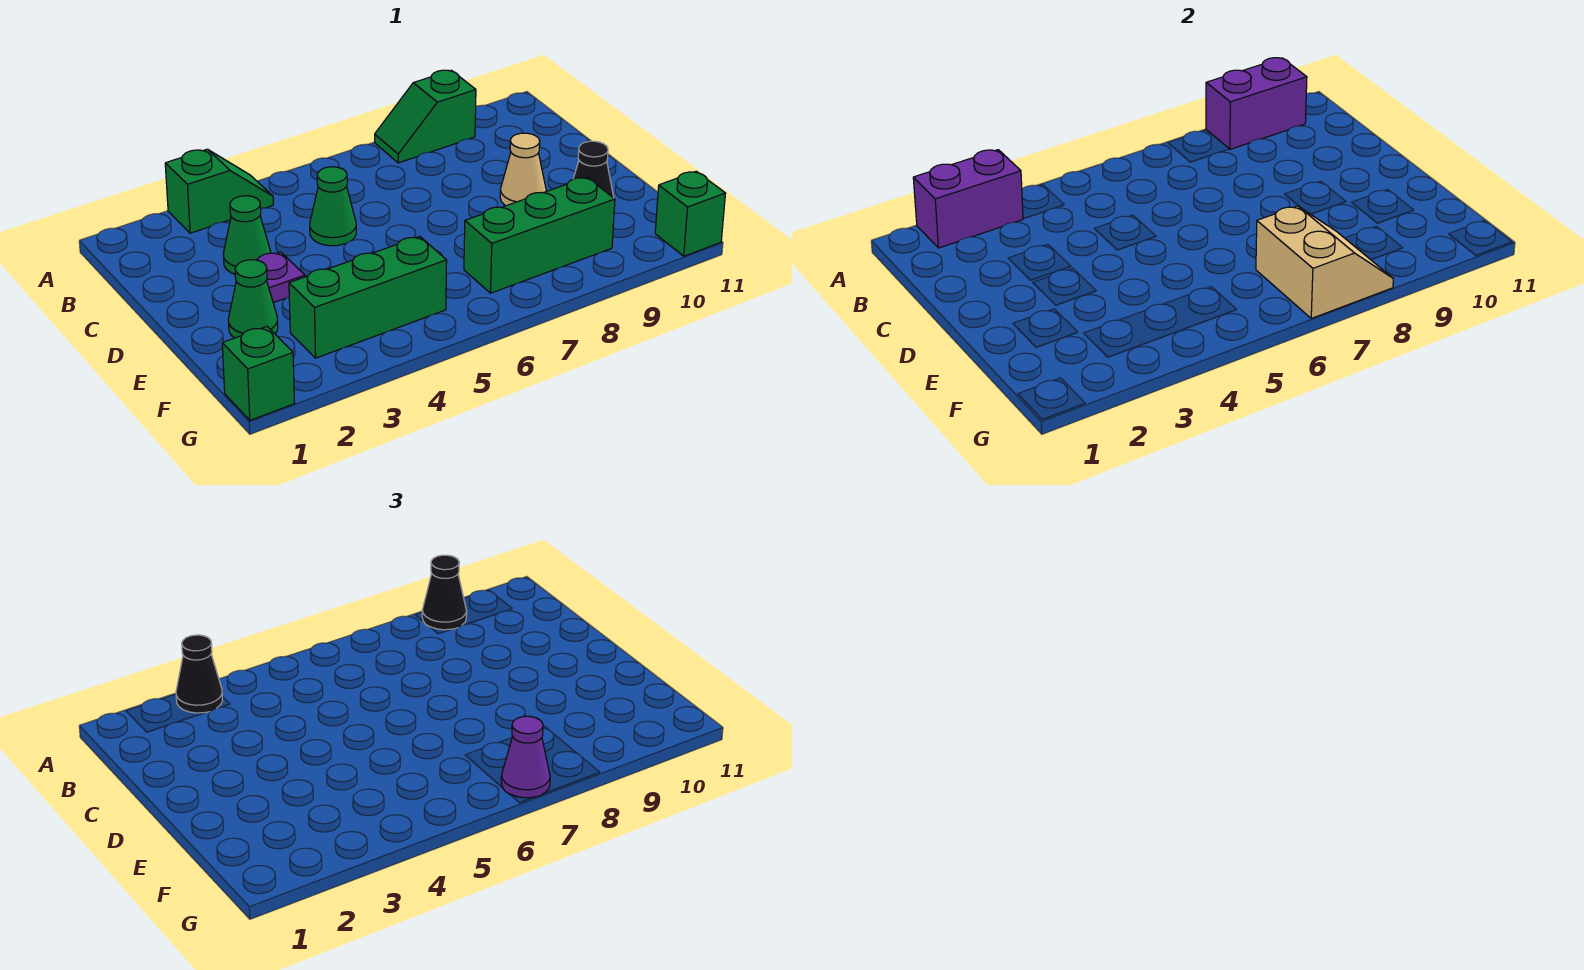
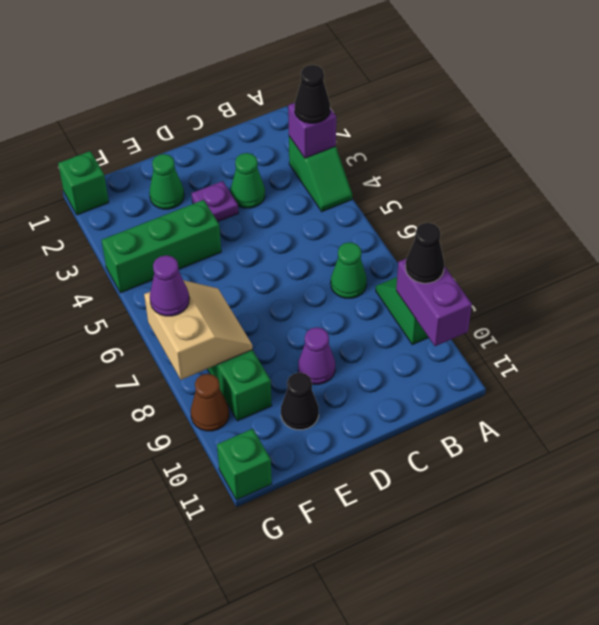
purple brick A2:A3 level 2 -> purple brick A3 level 2
green cone C5 level 1 -> green cone B7 level 1
tan cone D9 level 1 -> purple cone D9 level 1
green brick F3:F5 level 1 -> green brick E4:G4 level 1
tan slope F7:G8 level 2 top 7 -> tan slope F7:G8 level 2 top G
none -> brown cone G9 level 1

